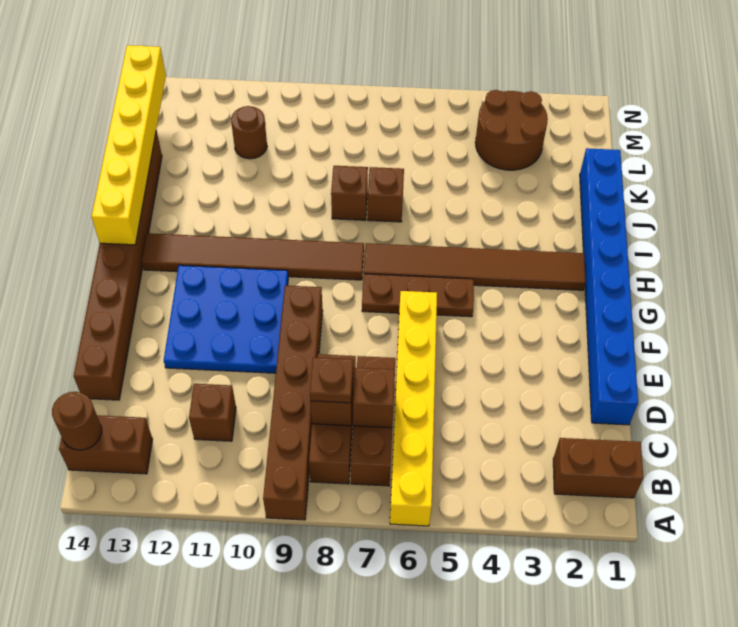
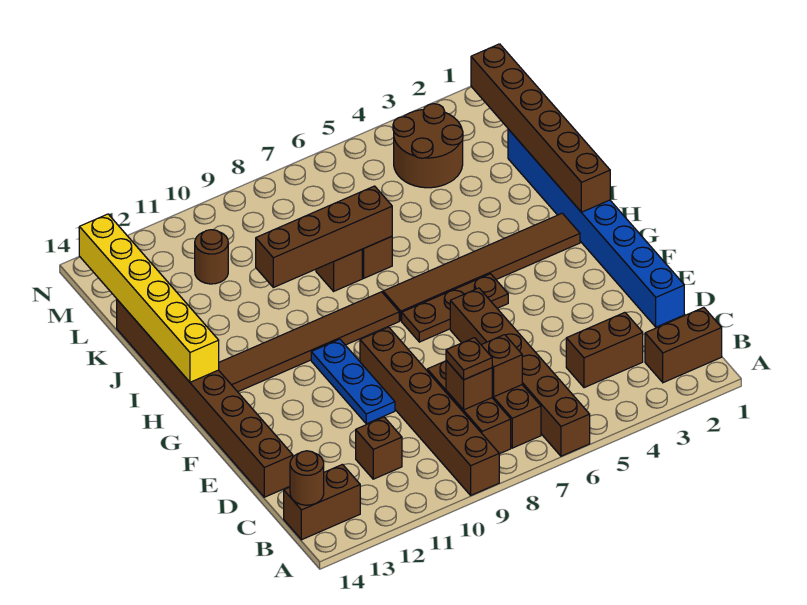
yellow brick A6:F6 level 1 -> brown brick A6:F6 level 1
none -> brown brick C3:C4 level 1
blue plate E10:G12 level 1 -> blue plate E10:G10 level 1
none -> brown brick H1:M1 level 2
none -> brown brick J7:J10 level 2

